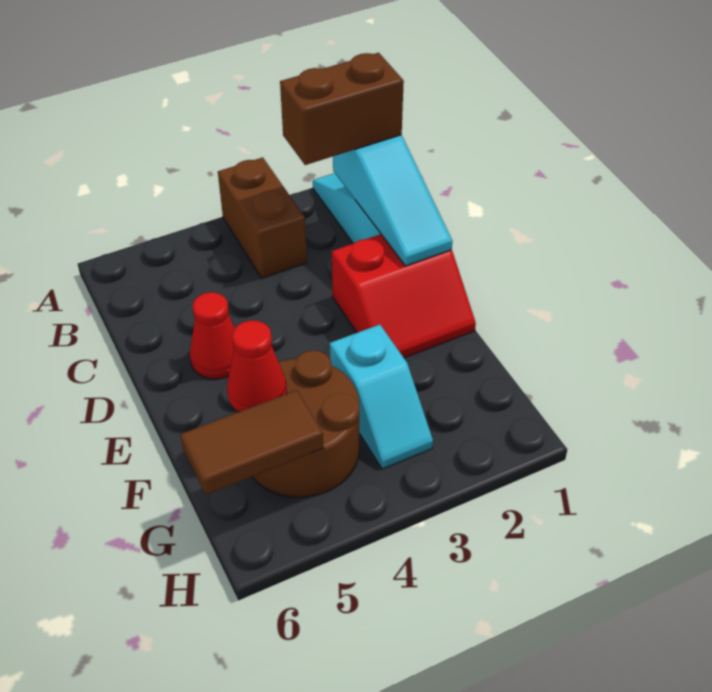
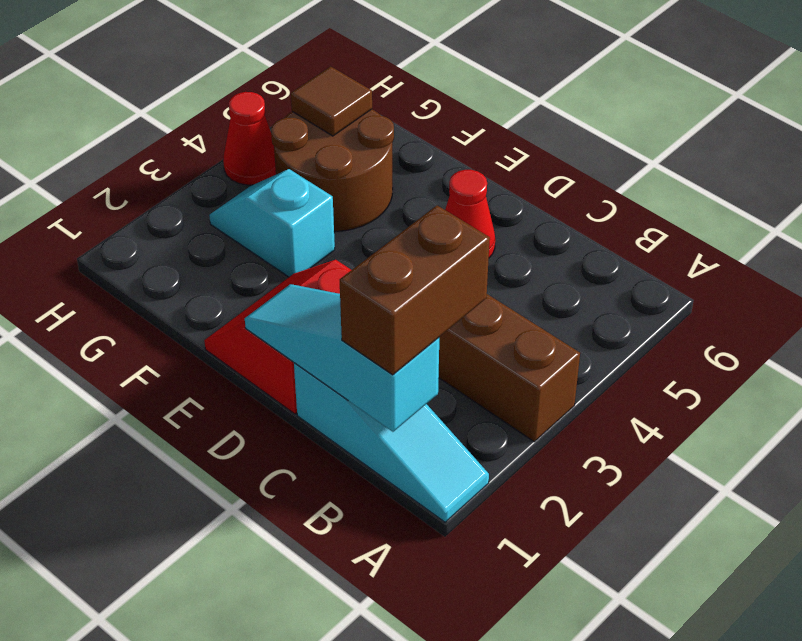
red cone F5 level 2 -> red cone H4 level 1
brown tile G5:G6 level 2 -> brown tile G5 level 2

